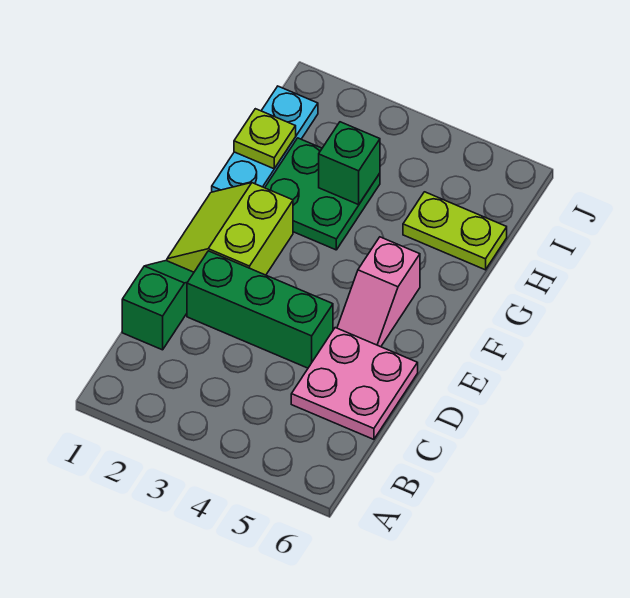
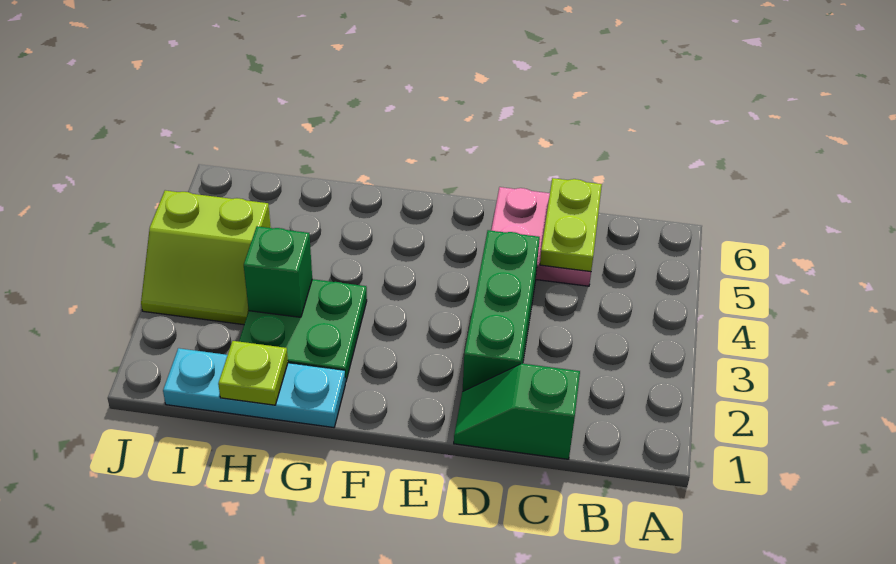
lime slope E1:F2 level 1 top 2 -> lime slope I3:J4 level 1 top 4
pink slope E5:F5 level 1 top F -> none
lime plate H5:H6 level 1 -> lime plate C5:C6 level 2

